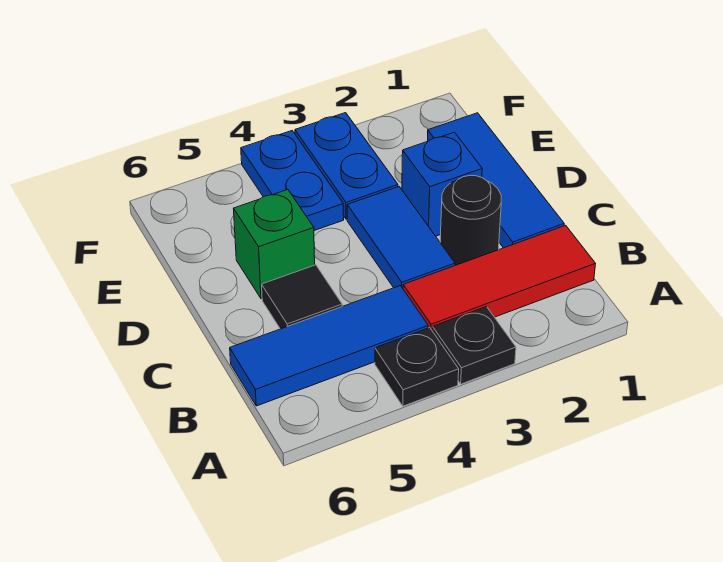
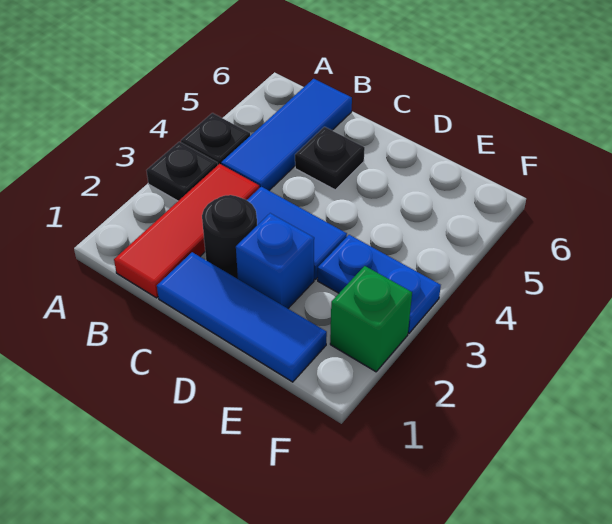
black tile C5 level 1 -> black plate C5 level 1
green brick D5 level 1 -> green brick F2 level 1
blue plate E4:F4 level 1 -> none

